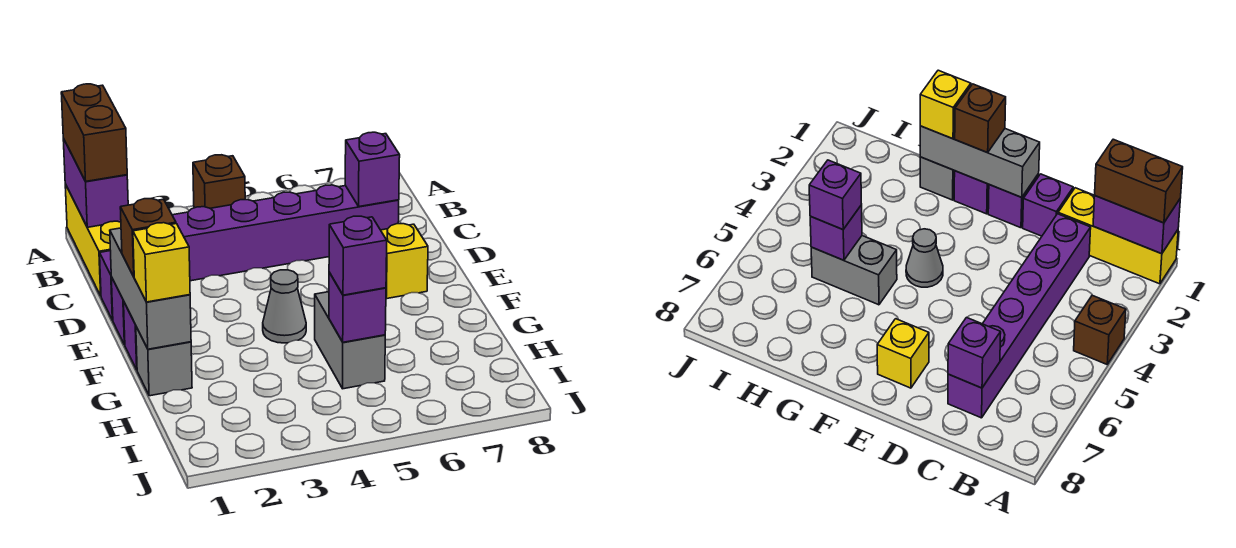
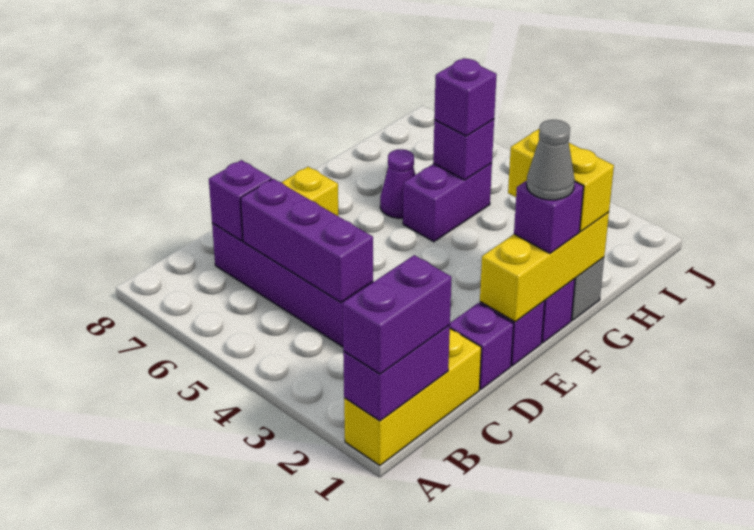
brown brick A1:B1 level 3 -> purple brick A1:B1 level 3
brown brick A4 level 1 -> none
none -> purple brick C4:C6 level 2
grey brick E1:G1 level 2 -> yellow brick E1:G1 level 2
brown brick F1 level 3 -> purple brick F1 level 3
grey cone F4 level 1 -> grey cone F1 level 4
yellow brick G1 level 3 -> yellow brick G1:G2 level 3
grey brick G5:H5 level 1 -> purple brick G5:H5 level 1
none -> purple cone G6 level 1

